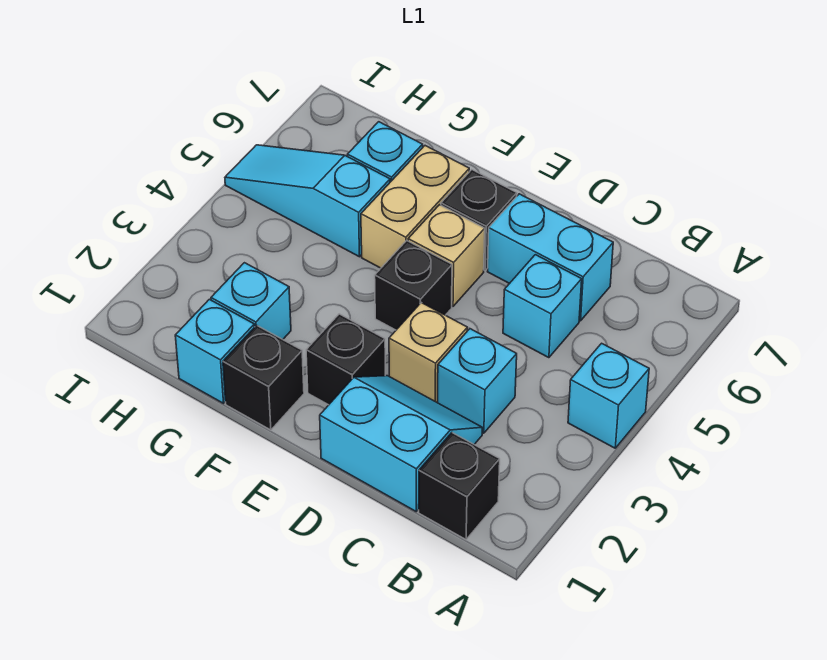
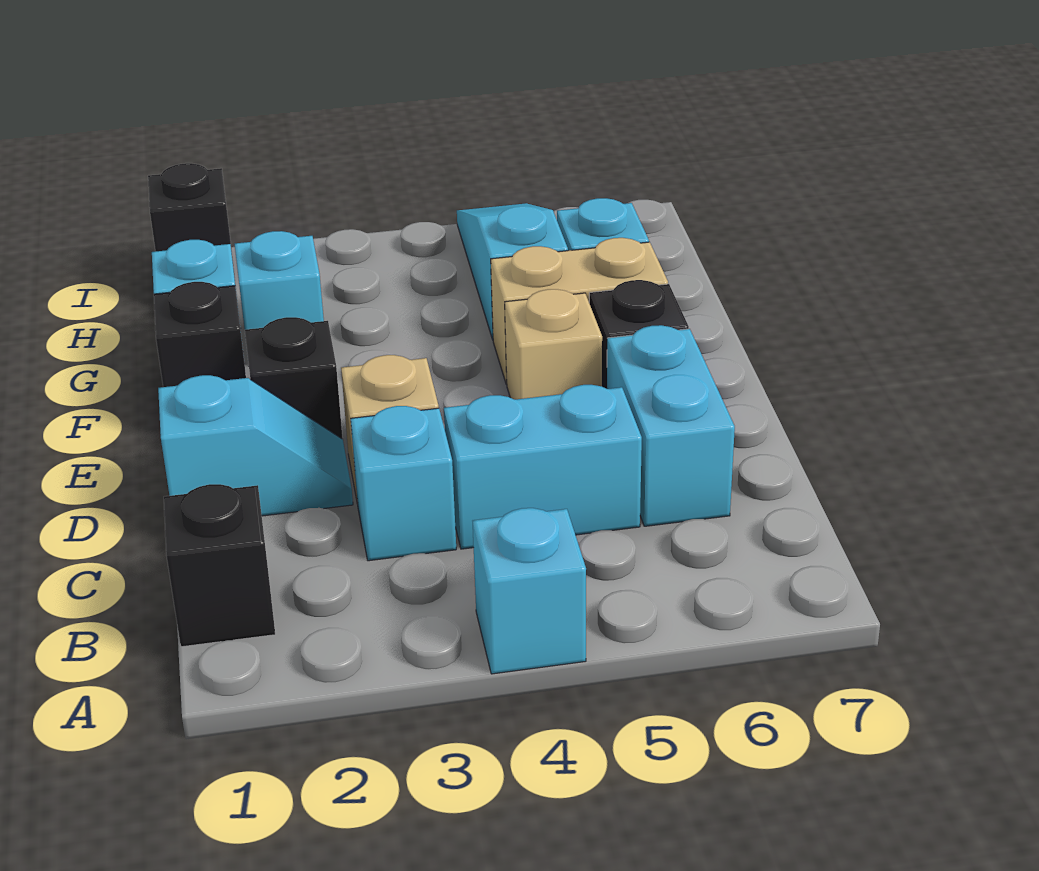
cyan slope C1:D2 level 1 top 1 -> cyan slope D1:D2 level 1 top 1
cyan brick C5 level 1 -> cyan brick C4:C5 level 1
black brick E4 level 1 -> black brick I1 level 1

